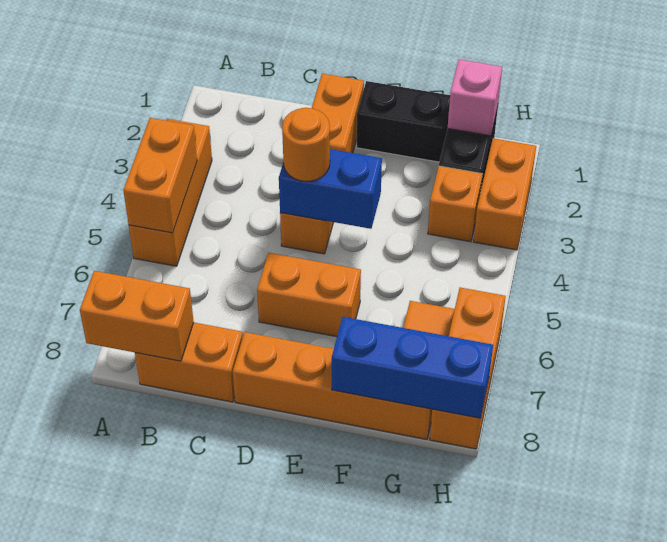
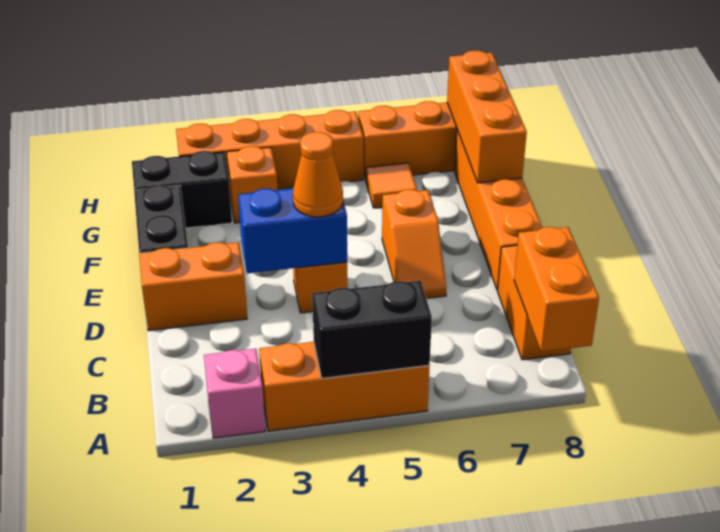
orange brick A4:A5 level 2 -> black brick A4:A5 level 2
blue brick D4:E4 level 2 -> blue brick D3:D4 level 2
orange round brick D4 level 3 -> orange cone D4 level 3
orange brick D6:E6 level 1 -> orange slope D6:E6 level 1 top E
blue brick F8:H8 level 2 -> orange brick F8:H8 level 2
pink brick G1 level 2 -> pink brick A2 level 1
orange brick H2:H3 level 1 -> orange brick H2:H5 level 1

